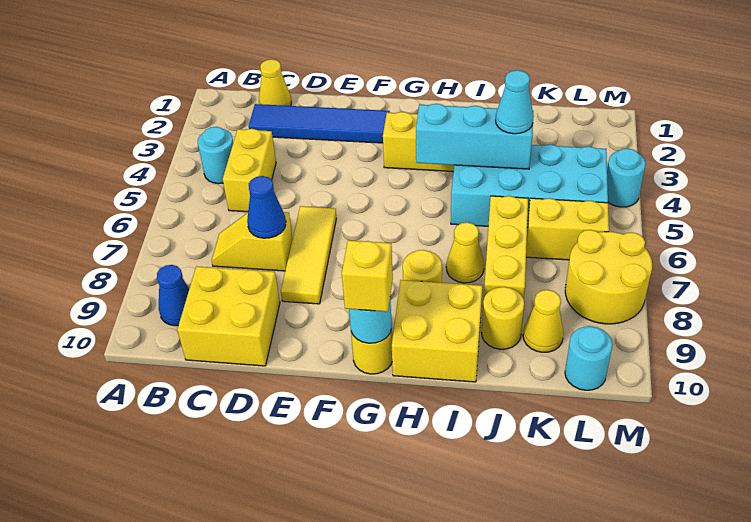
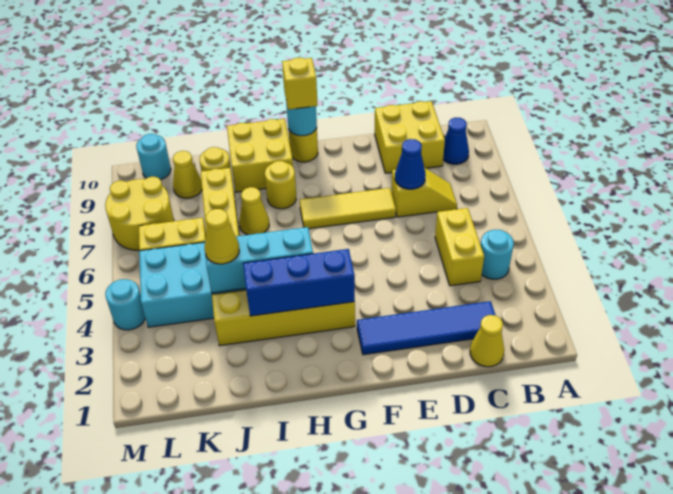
yellow tile E6:E8 level 1 -> yellow tile E7:G7 level 1
none -> blue brick G3:I3 level 2
cyan cone J4 level 3 -> yellow cone J4 level 3

